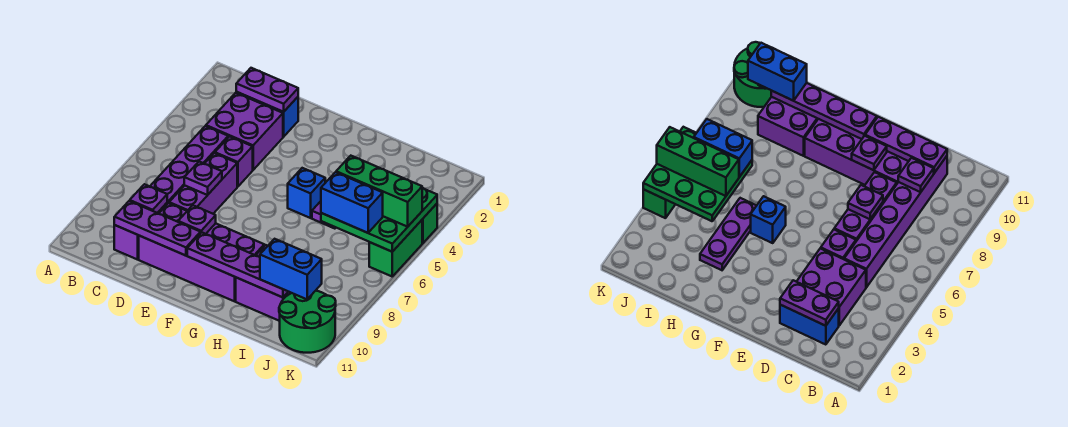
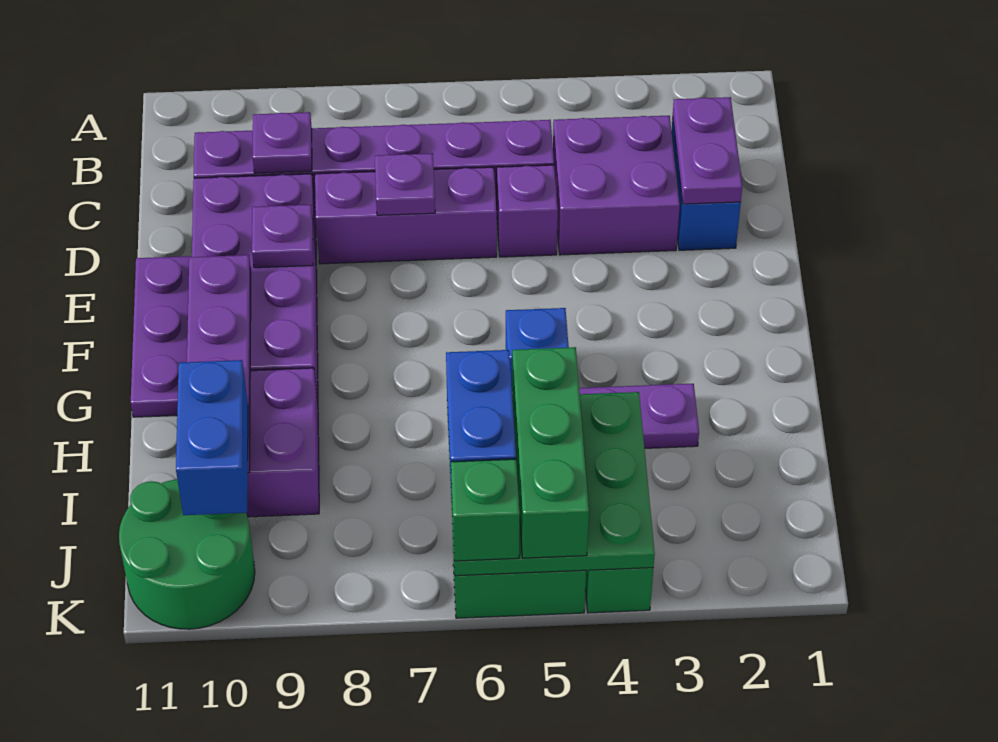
purple plate C10:E10 level 2 -> purple plate E11:G11 level 1
none -> green brick K6 level 3

